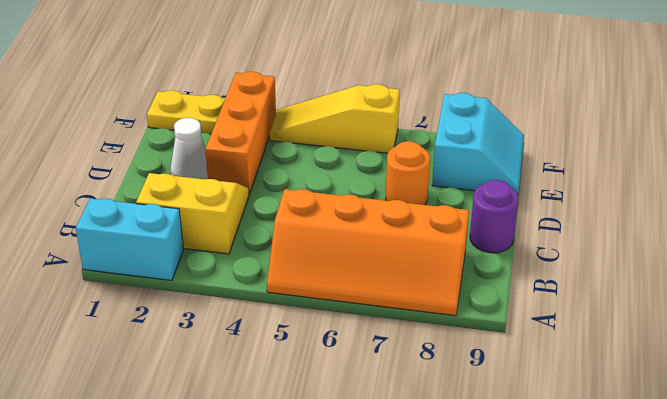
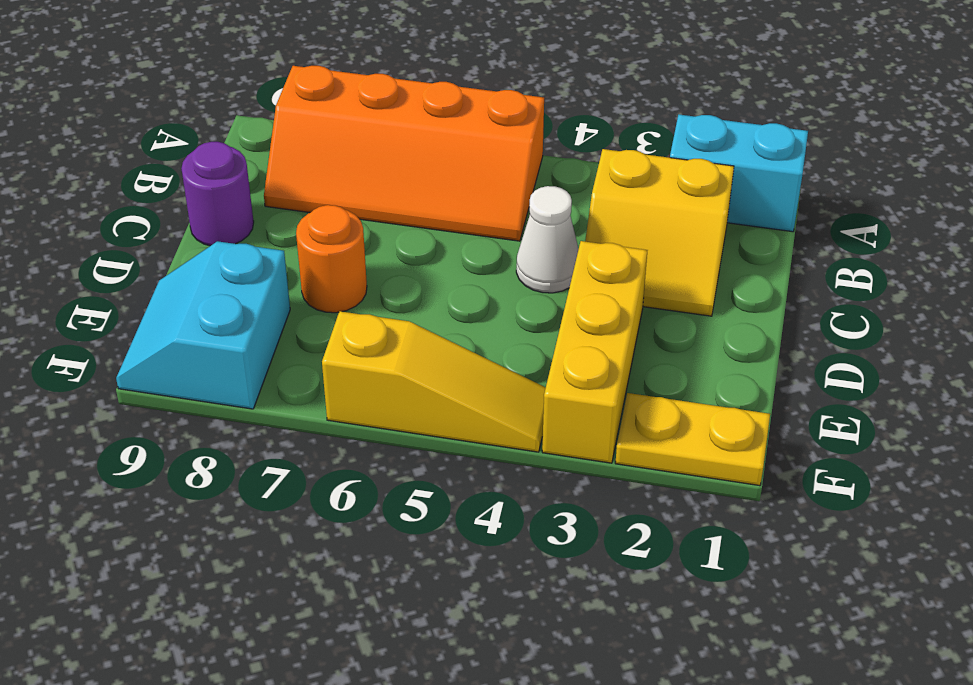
orange slope A5:B8 level 1 top B -> orange slope A5:B8 level 1 top A
white cone D2 level 1 -> white cone C4 level 1
orange brick D3:F3 level 1 -> yellow brick D3:F3 level 1

